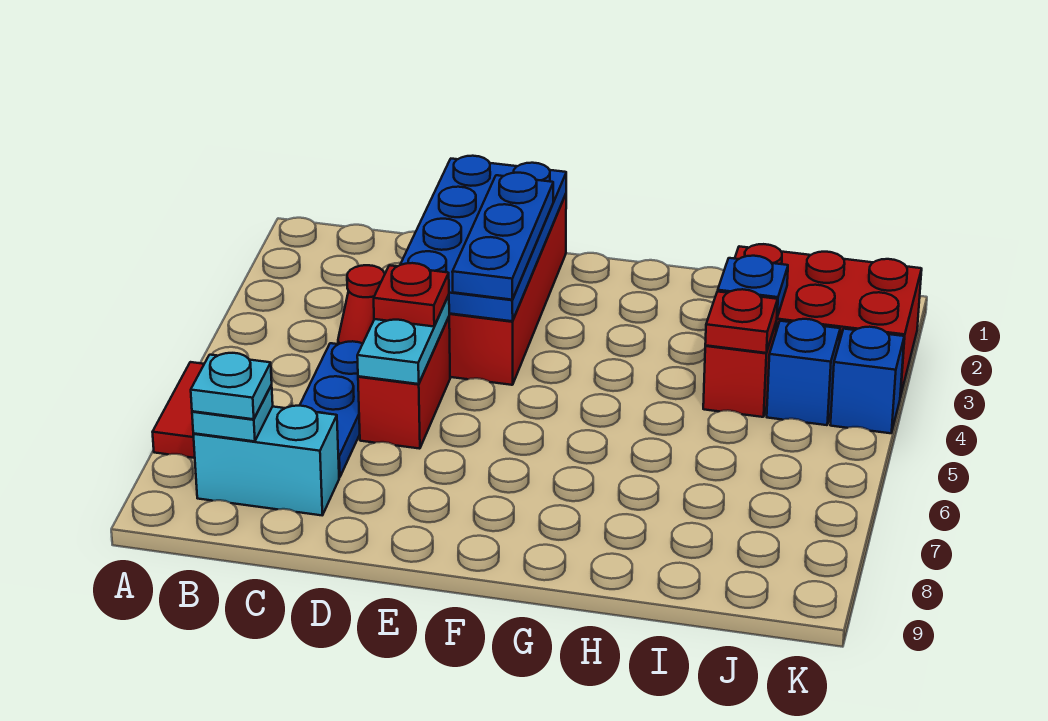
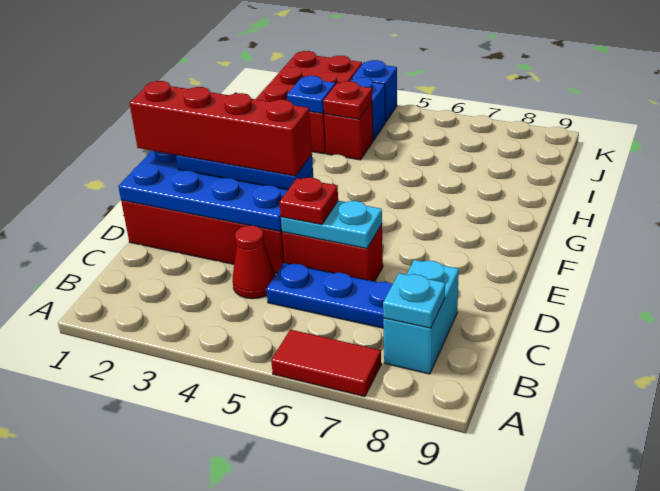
cyan plate B8 level 3 -> none
none -> red brick E1:E4 level 4

